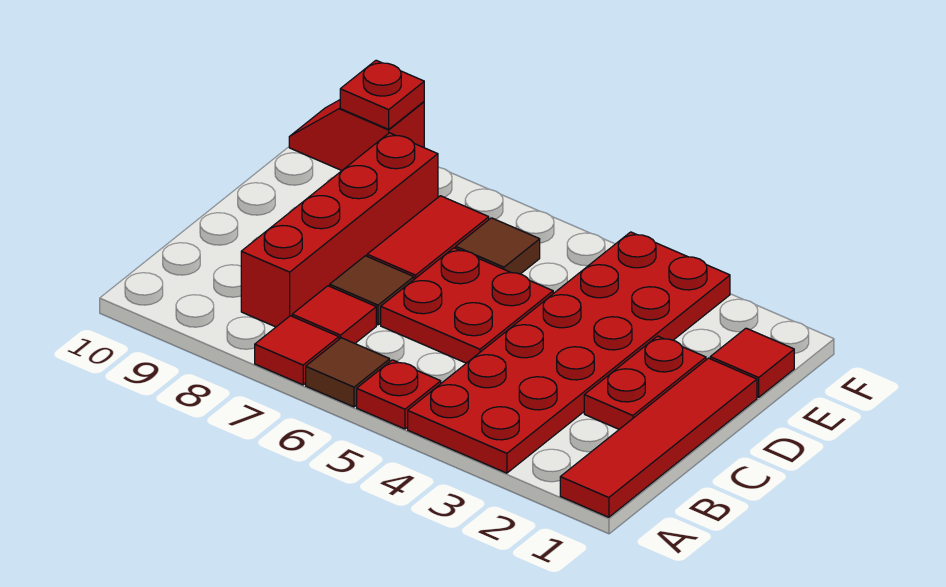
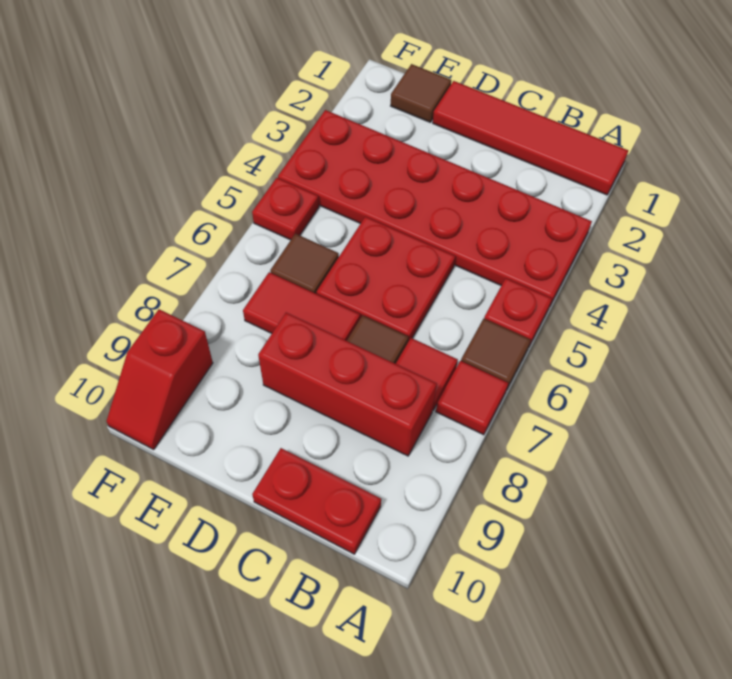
red brick B8:E8 level 1 -> red brick B8:D8 level 1
red plate C2:D2 level 1 -> red plate B10:C10 level 1
red tile E1 level 1 -> brown tile E1 level 1
red plate F9 level 2 -> red plate F5 level 1

